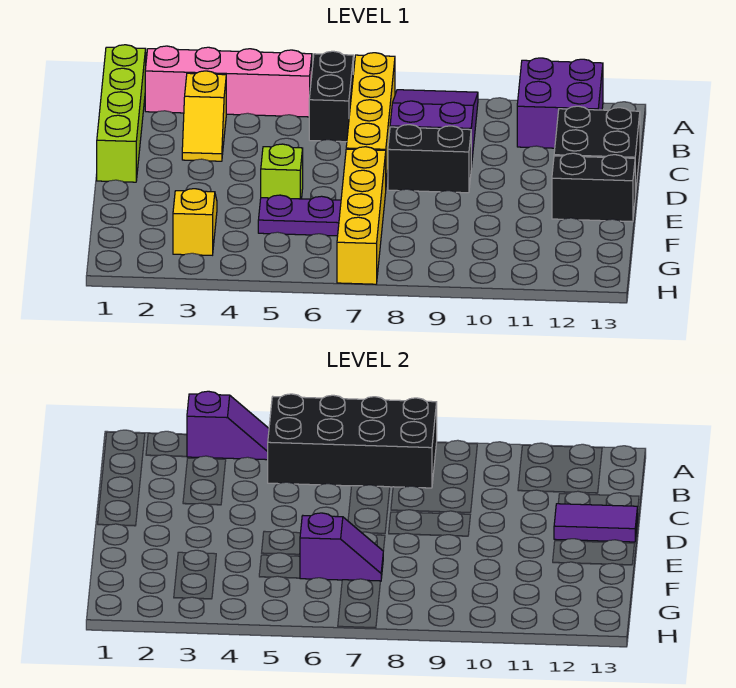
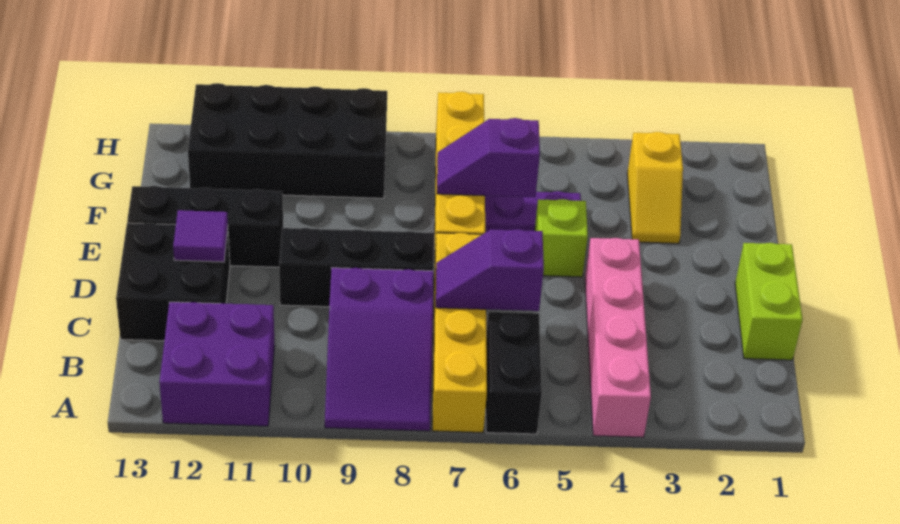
lime brick A1:D1 level 1 -> lime brick C1:D1 level 1
pink brick A2:A5 level 1 -> pink brick A4:D4 level 1
purple slope A3:A4 level 2 top 3 -> purple slope C6:C7 level 2 top 6
black brick A5:B8 level 2 -> black brick G9:H12 level 1
yellow slope B3:C3 level 1 top B -> none
black brick D8:D9 level 1 -> black brick D8:D10 level 1
purple tile D12:D13 level 2 -> purple tile D12 level 2
black brick E12:E13 level 1 -> black brick E11:E13 level 1

